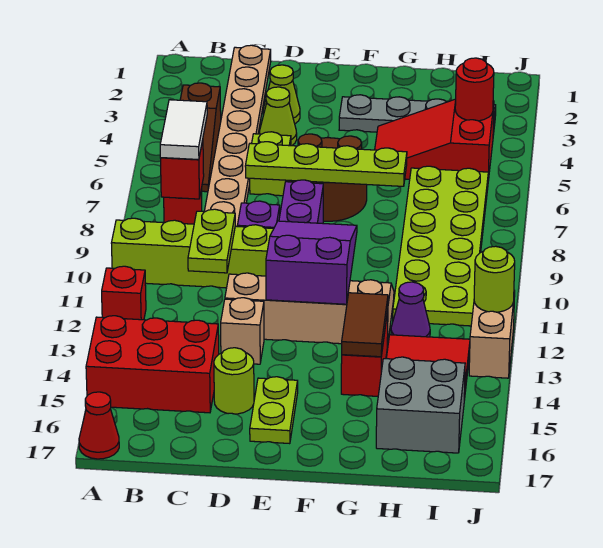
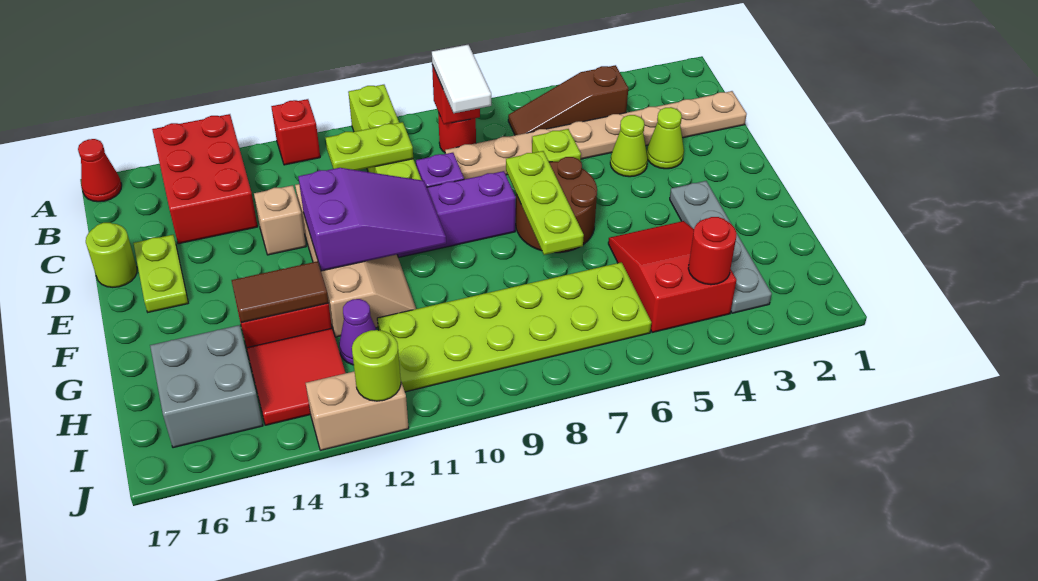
white tile B7:B8 level 3 -> white tile B8:C8 level 3
lime plate D7:G7 level 2 -> lime plate E7:G7 level 2
lime round brick D15 level 1 -> lime round brick D17 level 1
lime plate E15:E16 level 1 -> lime plate D16:E16 level 1

